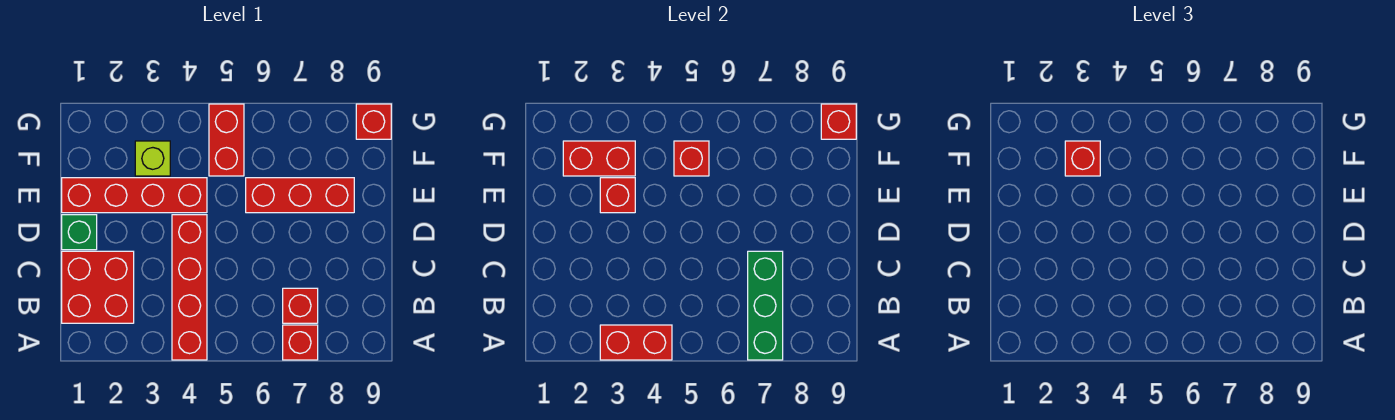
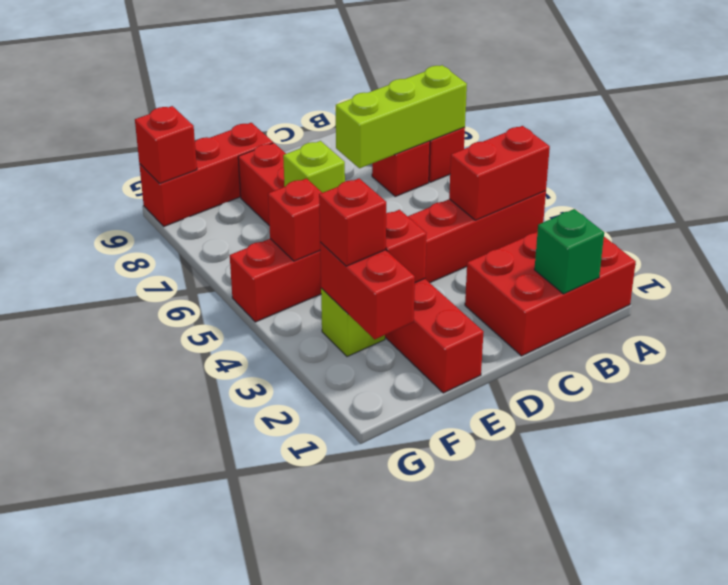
red brick A3:A4 level 2 -> red brick A4:B4 level 2
green brick A7:C7 level 2 -> lime brick A7:C7 level 2
red brick B1:C2 level 1 -> red brick A1:C2 level 1
green brick D1 level 1 -> green brick B1 level 2
none -> lime brick E6 level 2
red brick G9 level 1 -> red brick E9:G9 level 1

